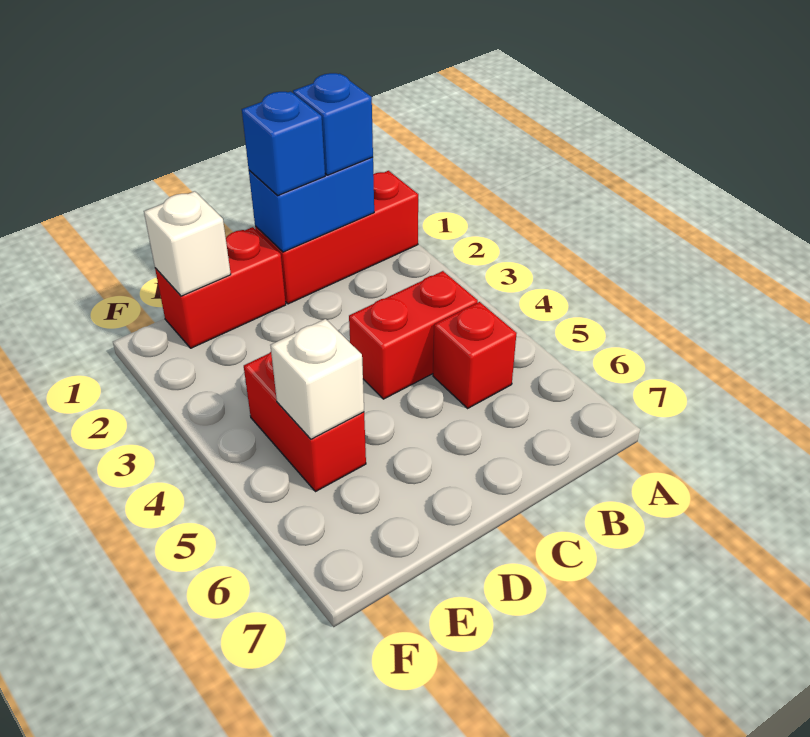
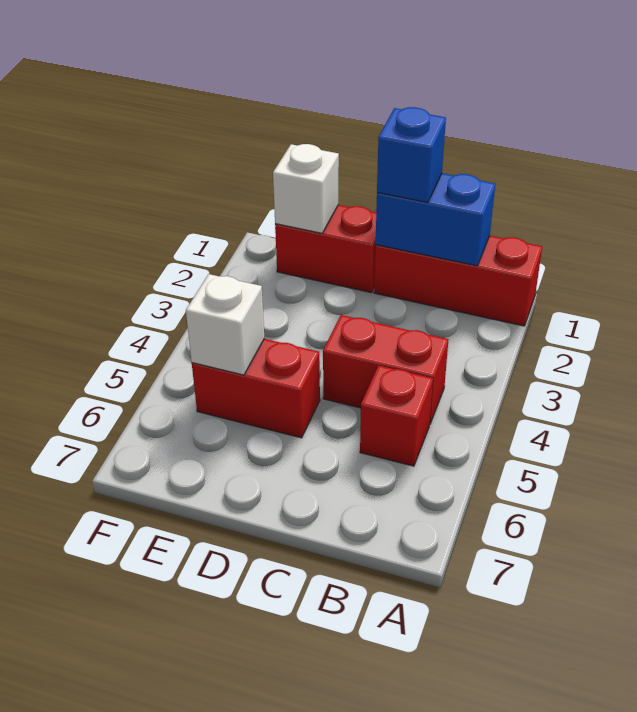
blue brick B1 level 3 -> none
red brick E4:E5 level 1 -> red brick D5:E5 level 1

